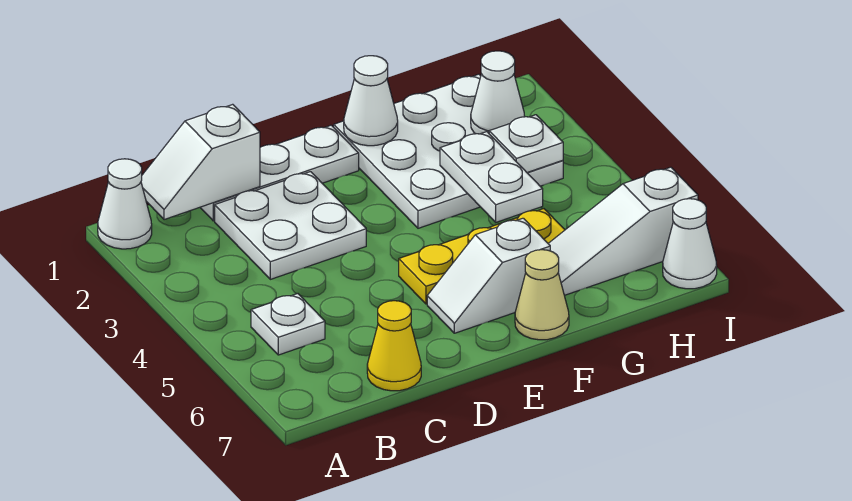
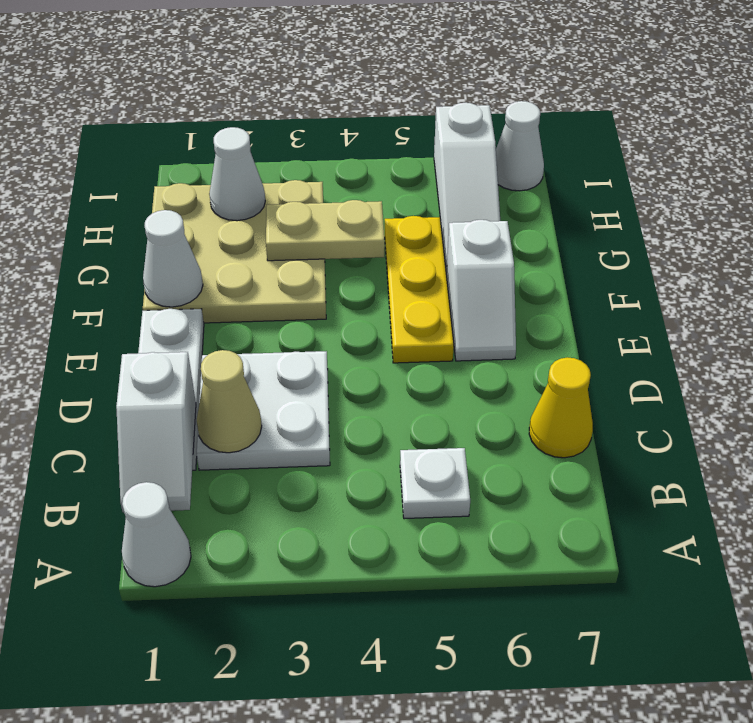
white plate F1:H3 level 1 -> tan plate F1:H3 level 1
tan cone F7 level 1 -> tan cone C2 level 2
white plate G3:G4 level 2 -> tan plate G3:G4 level 2
white plate H3 level 2 -> none

